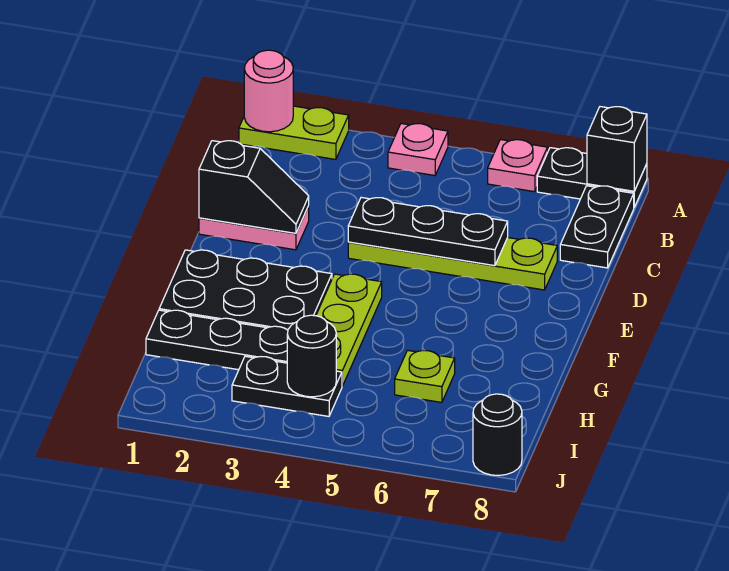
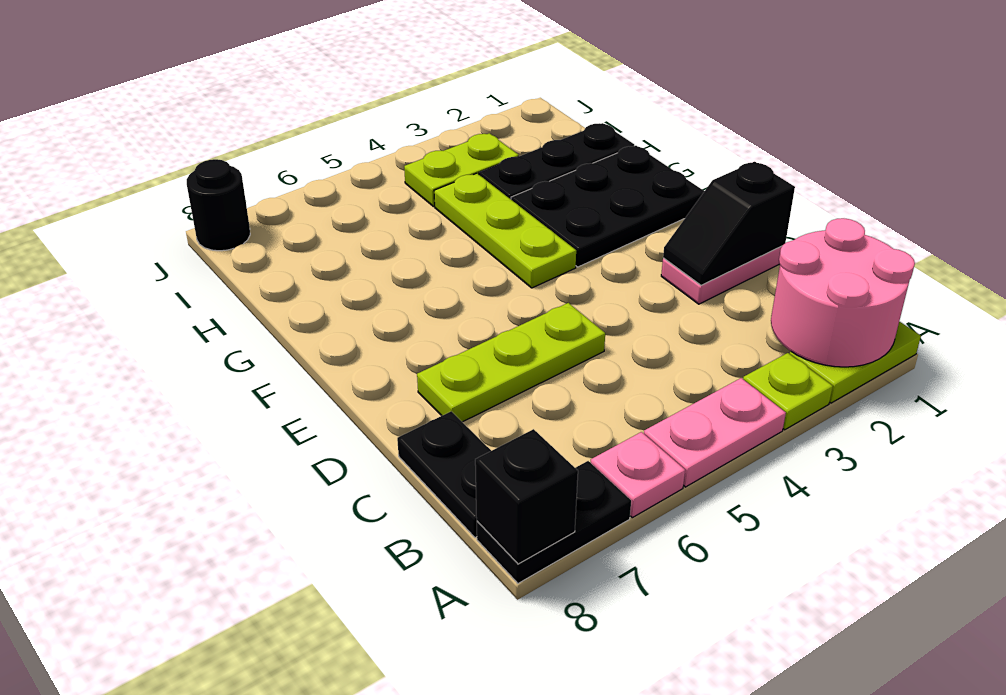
pink round brick A1 level 2 -> pink round brick A1:B2 level 2
pink plate A4 level 1 -> pink plate A4:A5 level 1
lime plate D4:D7 level 1 -> lime plate D5:D7 level 1
black plate D4:D6 level 2 -> none
lime plate H6 level 1 -> lime plate A3 level 1
black plate I3:I4 level 1 -> lime plate I3:I4 level 1
black round brick I4 level 2 -> none

